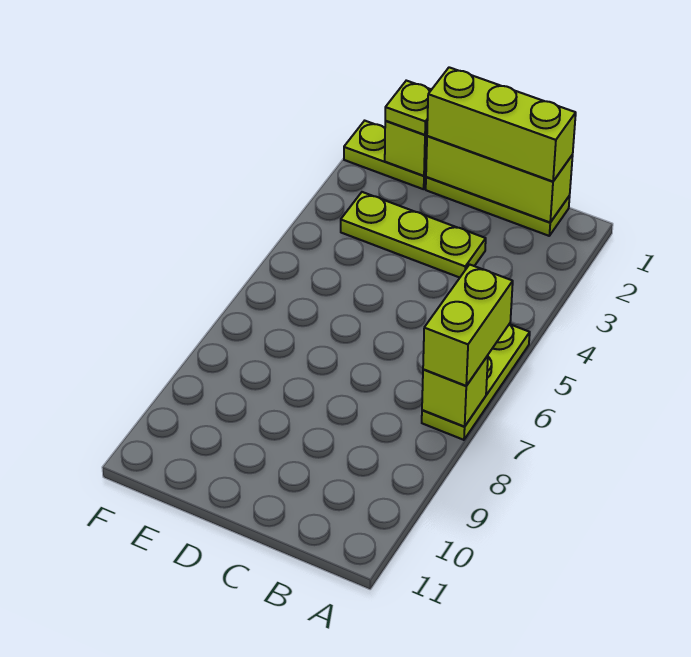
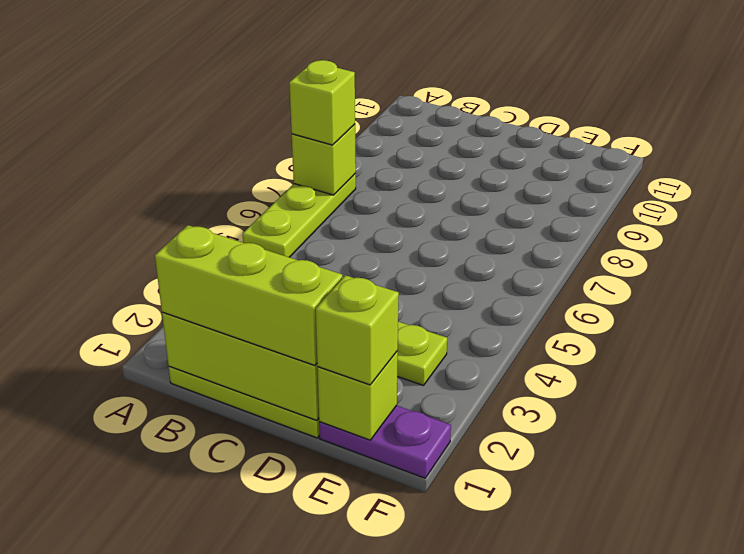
lime brick A6:A7 level 3 -> lime brick A7 level 3
lime plate E1:F1 level 1 -> purple plate E1:F1 level 1
lime plate E1 level 3 -> lime brick E1 level 3

